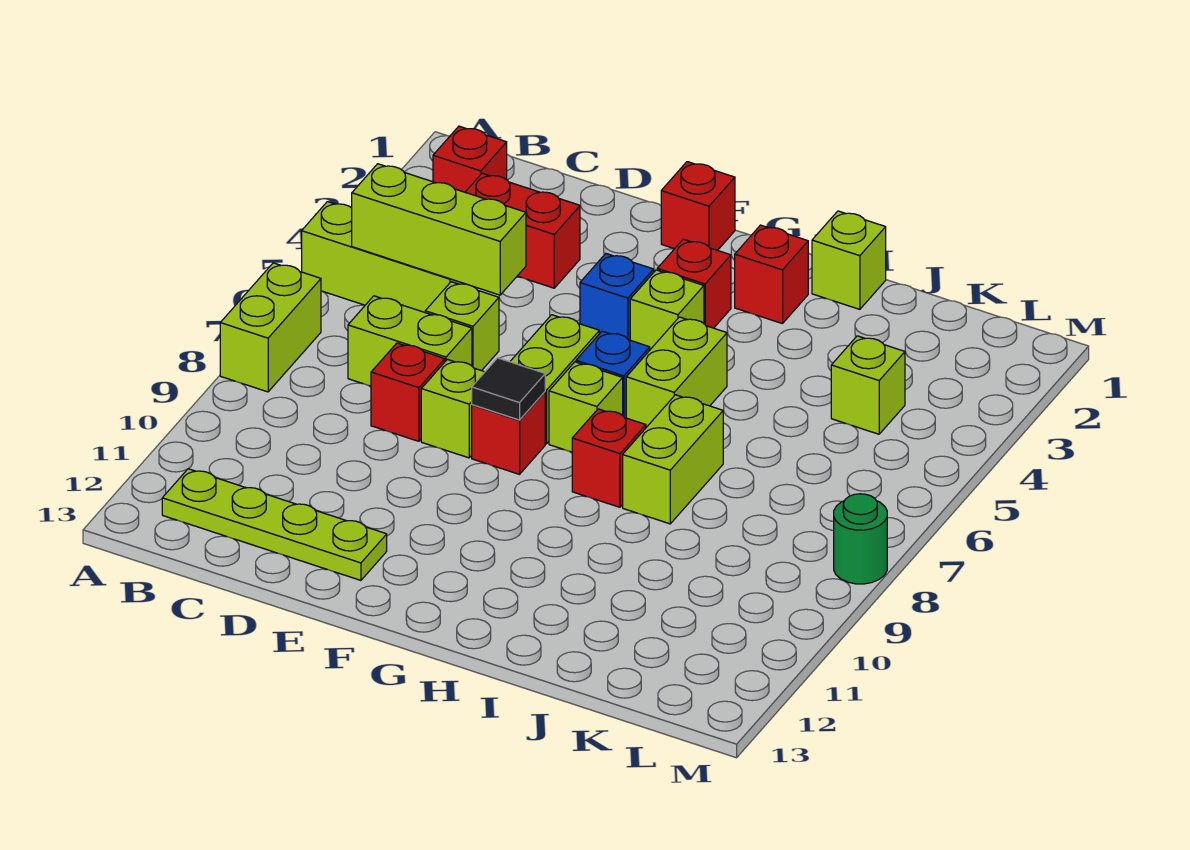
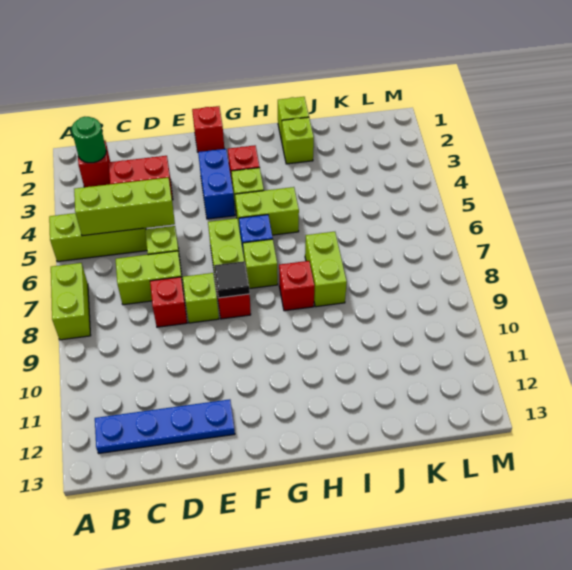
lime plate B12:E12 level 1 -> blue plate B12:E12 level 1
blue brick F4 level 1 -> blue brick F3:F4 level 1
red brick H2 level 1 -> none
lime brick H5:H6 level 1 -> lime brick G5:H5 level 1
lime brick K4 level 1 -> lime brick I2 level 1
green round brick M8 level 1 -> green round brick B2 level 2

